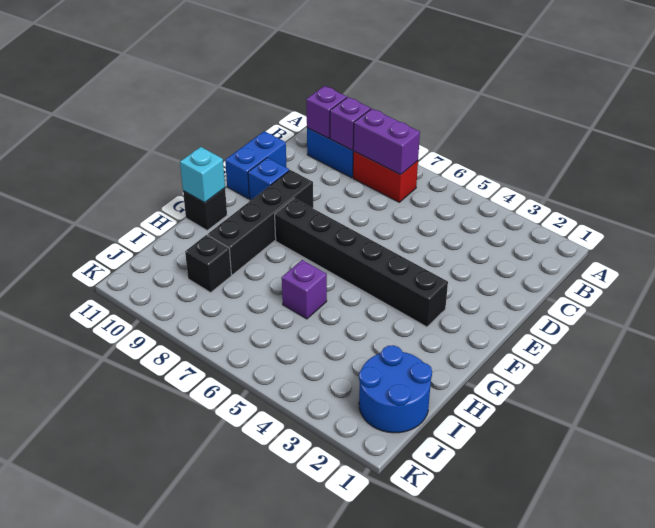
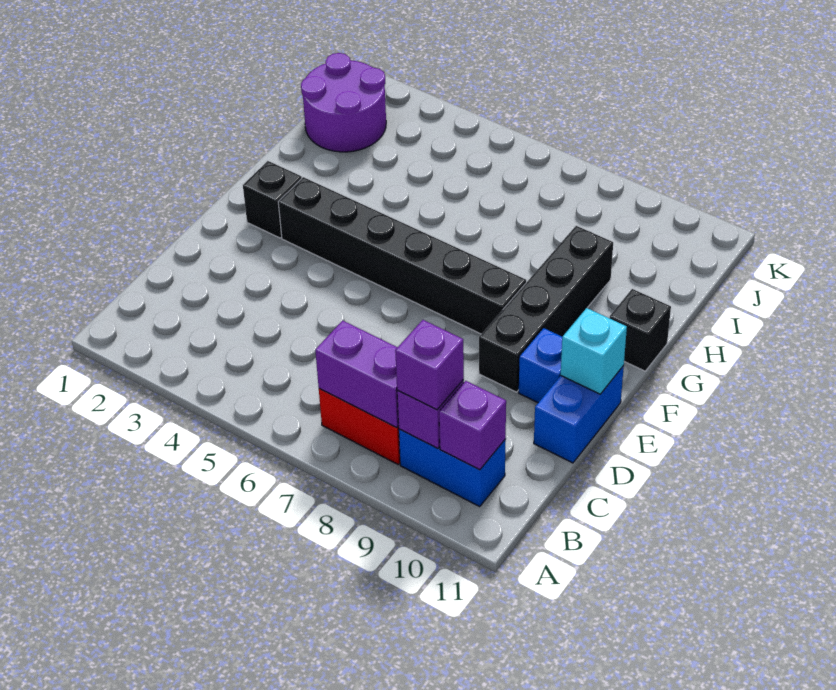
cyan brick G11 level 2 -> cyan brick E11 level 2
purple brick H6 level 1 -> purple brick B9 level 3
blue round brick I1:J2 level 1 -> purple round brick I1:J2 level 1
black brick I9 level 1 -> black brick F2 level 1

